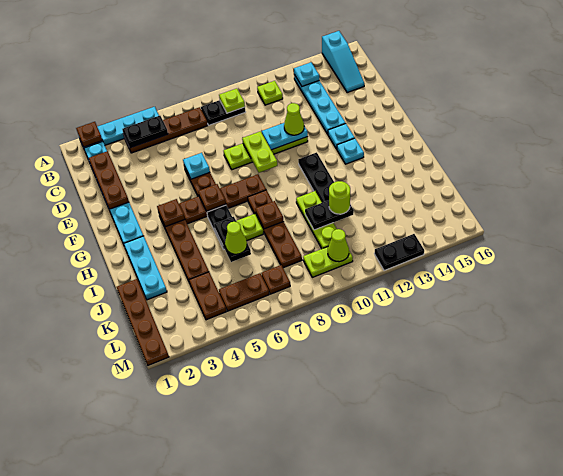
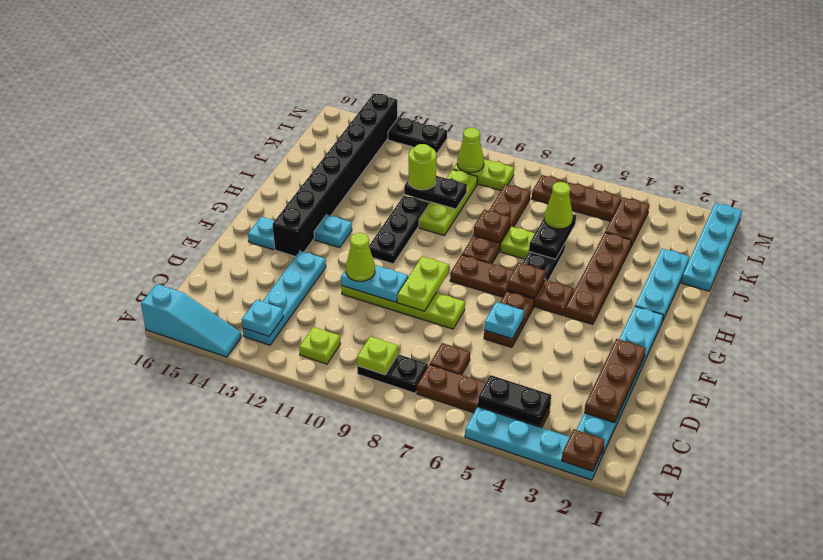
cyan slope A15:C15 level 1 top A -> cyan slope A14:A16 level 1 top 16
cyan plate F13 level 1 -> cyan plate F15 level 1
none -> black brick F14:M14 level 1
brown plate G4 level 2 -> brown plate C7 level 1
brown plate J1:M1 level 1 -> cyan plate J1:M1 level 1

